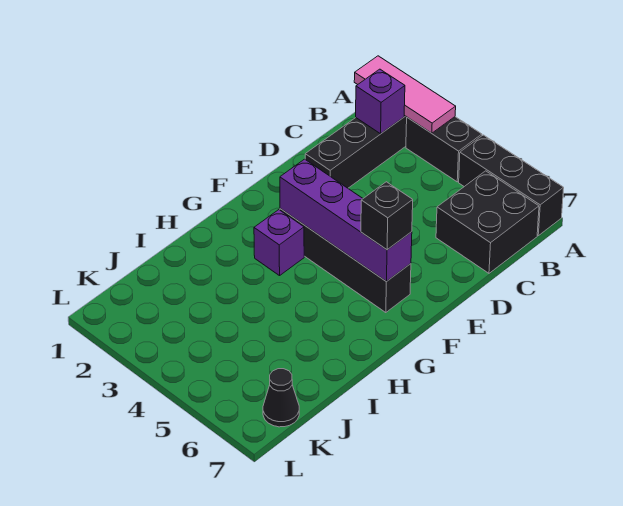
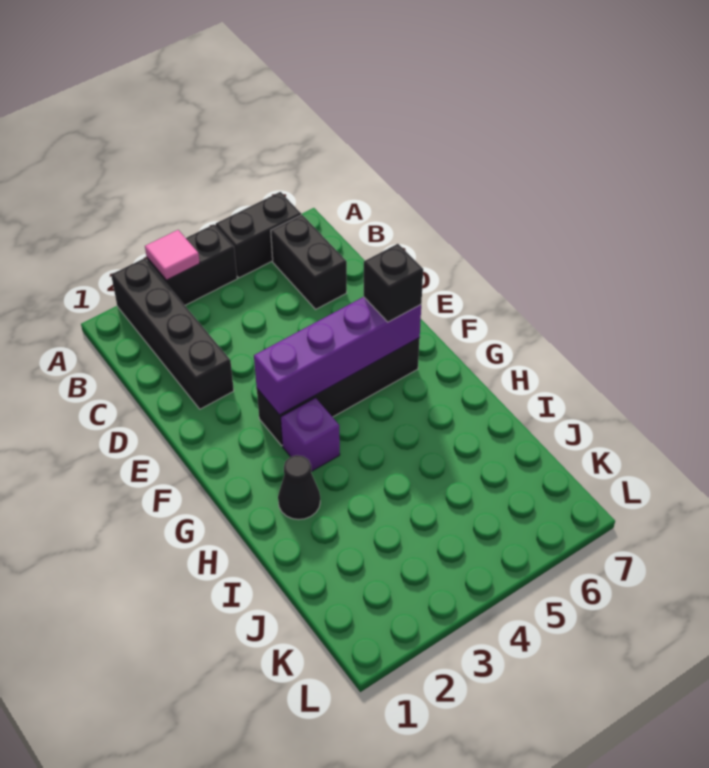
pink tile A1:A3 level 2 -> pink tile A3 level 2
black brick A5:A7 level 1 -> black brick A5:A6 level 1
purple brick B2 level 2 -> none
black brick B6:C7 level 1 -> black brick B6:C6 level 1
black cone K7 level 1 -> black cone H2 level 1

